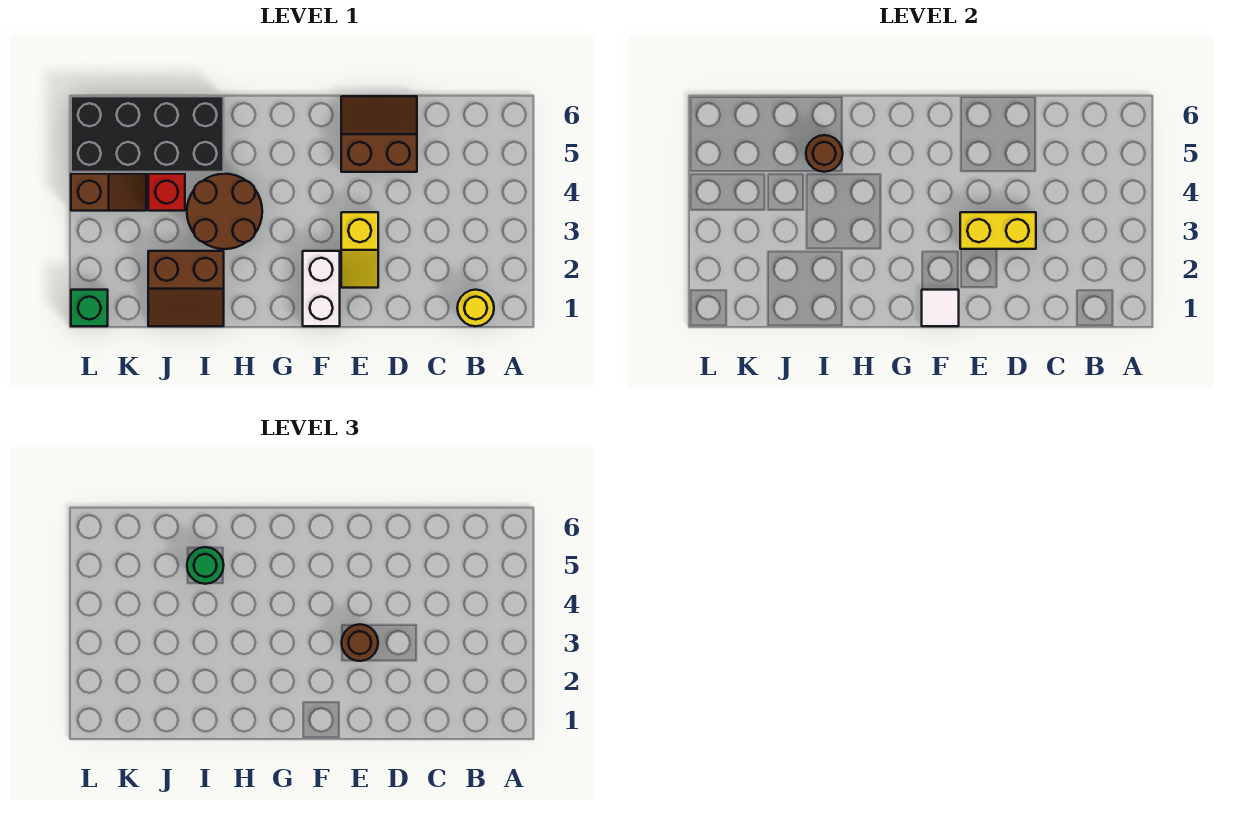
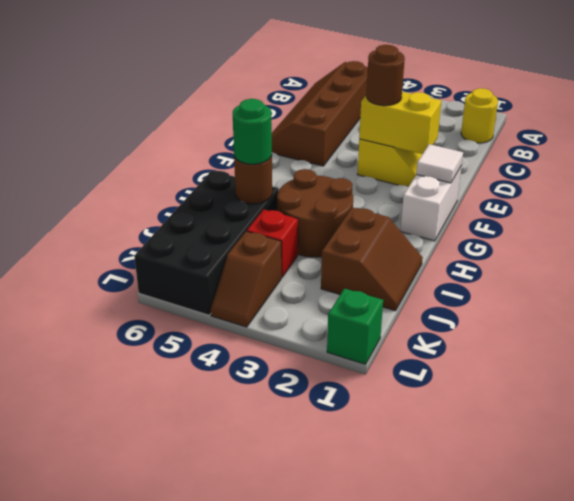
yellow brick D3:E3 level 2 -> yellow brick E2:E3 level 2
brown slope D5:E6 level 1 top 5 -> brown slope B5:E6 level 1 top 5
white brick F1:F2 level 1 -> white brick F1:G1 level 1
brown slope K4:L4 level 1 top L -> brown slope K4:L4 level 1 top K

